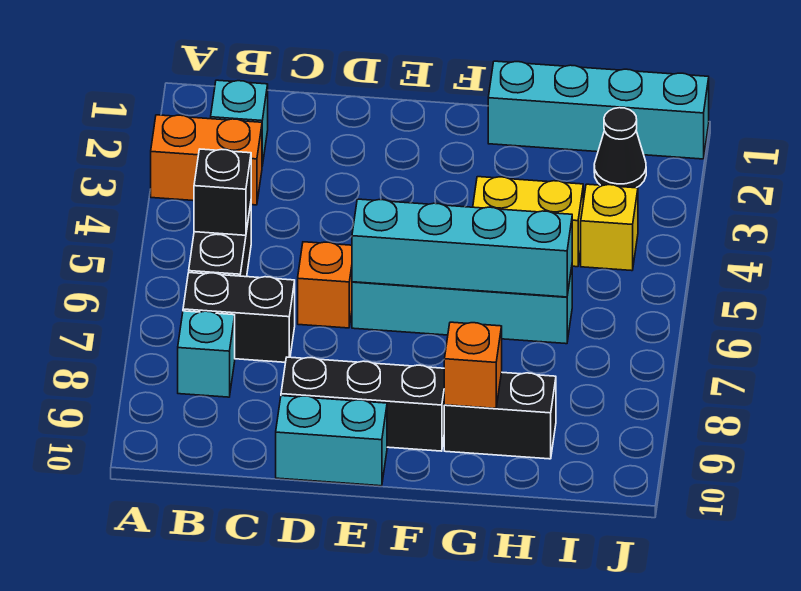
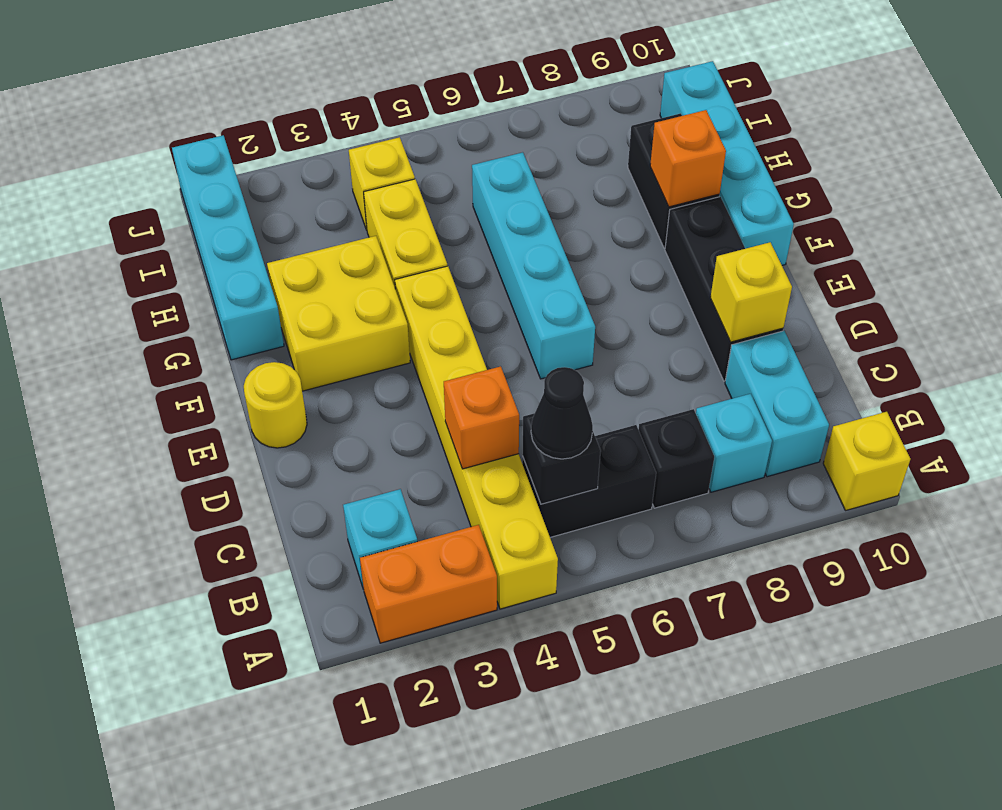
orange brick A3:B3 level 1 -> orange brick A2:A3 level 1
none -> yellow brick A4:F4 level 1
none -> yellow brick A10 level 1
black brick B7:C7 level 1 -> black brick B7 level 1
orange brick D6 level 1 -> orange brick C4 level 2
none -> yellow brick D9 level 2
cyan brick D10:E10 level 1 -> cyan brick B9:C9 level 1
none -> yellow round brick E1 level 1
cyan brick E6:H6 level 2 -> cyan brick F10:I10 level 1
none -> yellow brick F2:G3 level 1
black cone I2 level 1 -> black cone B5 level 3

